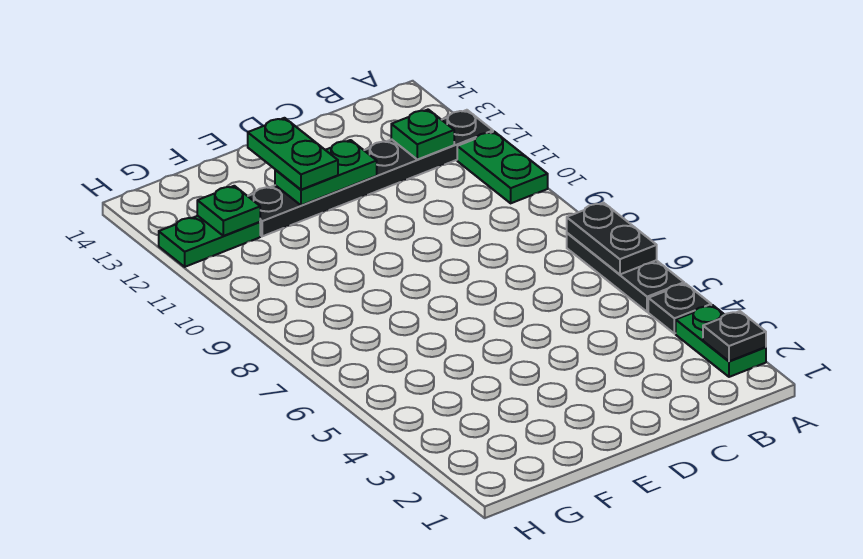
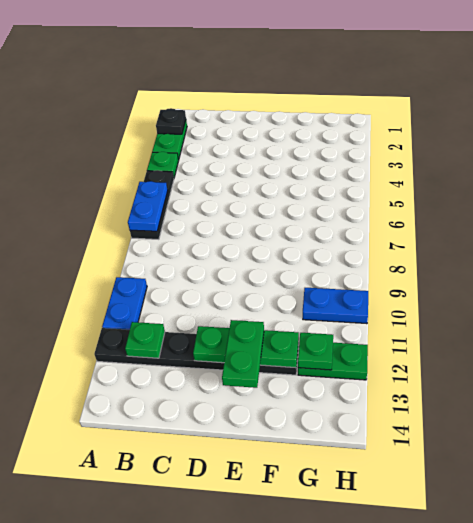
black plate A4 level 1 -> green plate A4 level 1
black plate A6:A7 level 2 -> blue plate A6:A7 level 2
green plate A10:A11 level 1 -> blue plate A10:A11 level 1
green plate D12:E12 level 2 -> green plate D12:F12 level 2
none -> blue plate G10:H10 level 1

